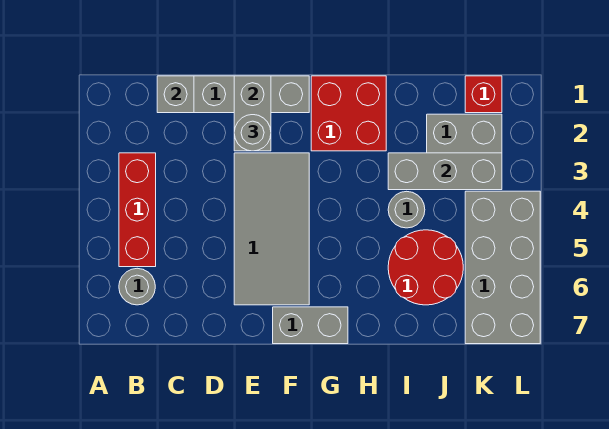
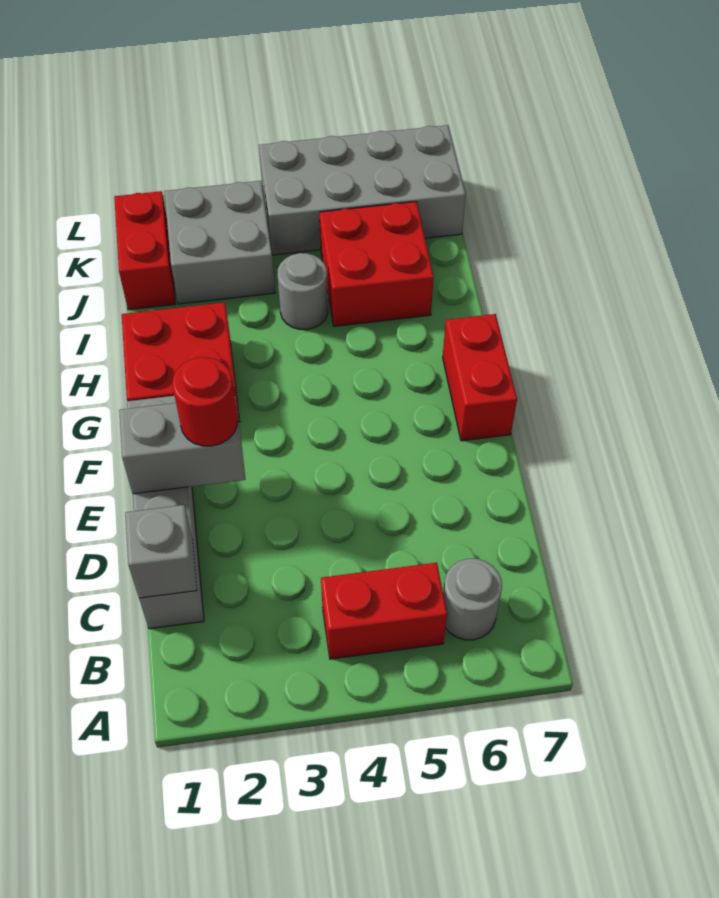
red brick B3:B5 level 1 -> red brick B4:B5 level 1
grey round brick E2 level 3 -> red round brick E2 level 3
grey tile E3:F6 level 1 -> none
grey brick F7:G7 level 1 -> red brick F7:G7 level 1
grey brick I3:K3 level 2 -> none
red round brick I5:J6 level 1 -> red brick I5:J6 level 1
red brick K1 level 1 -> red brick J1:K1 level 1

